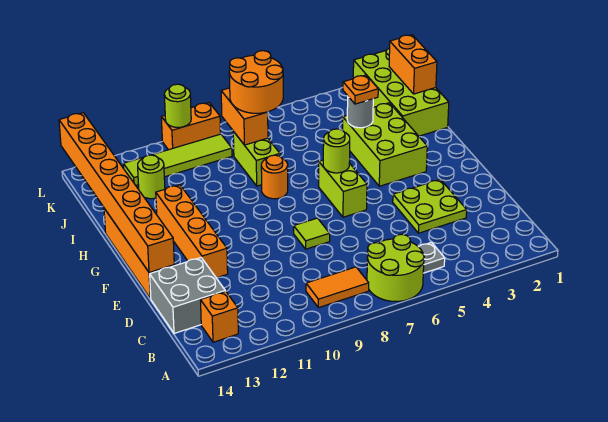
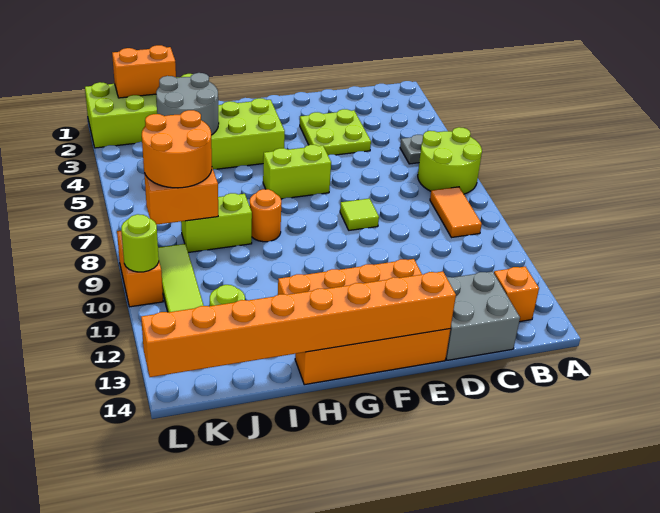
lime round brick G6 level 2 -> none
grey round brick I4 level 2 -> grey round brick I3:J4 level 2
orange plate I4 level 3 -> none

